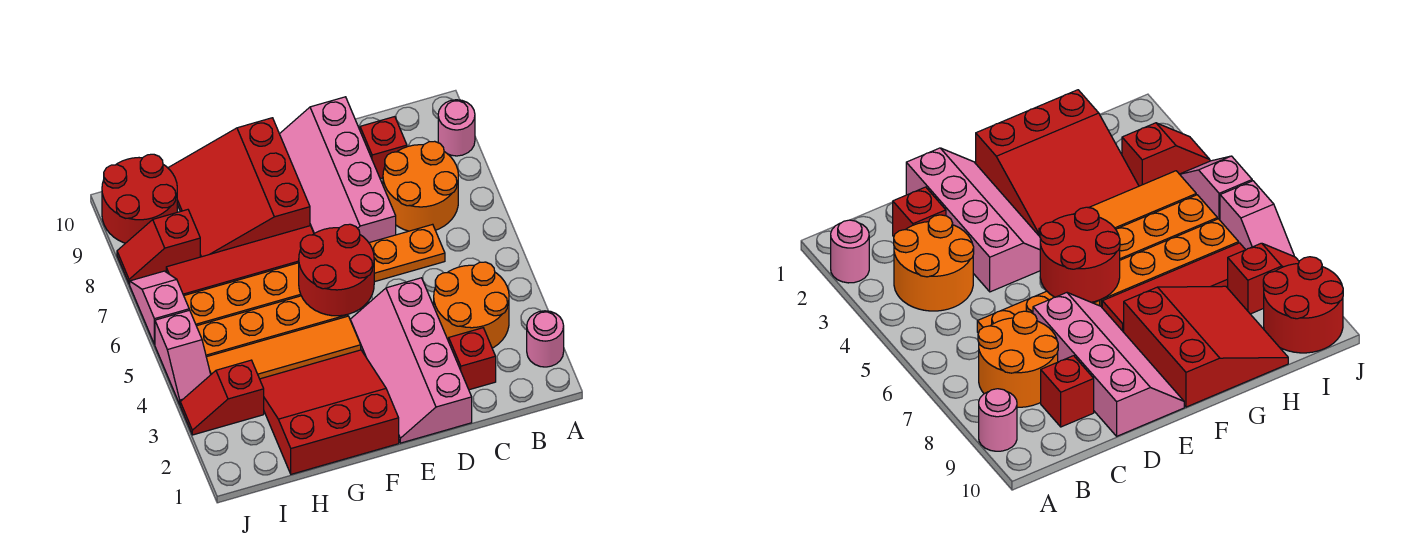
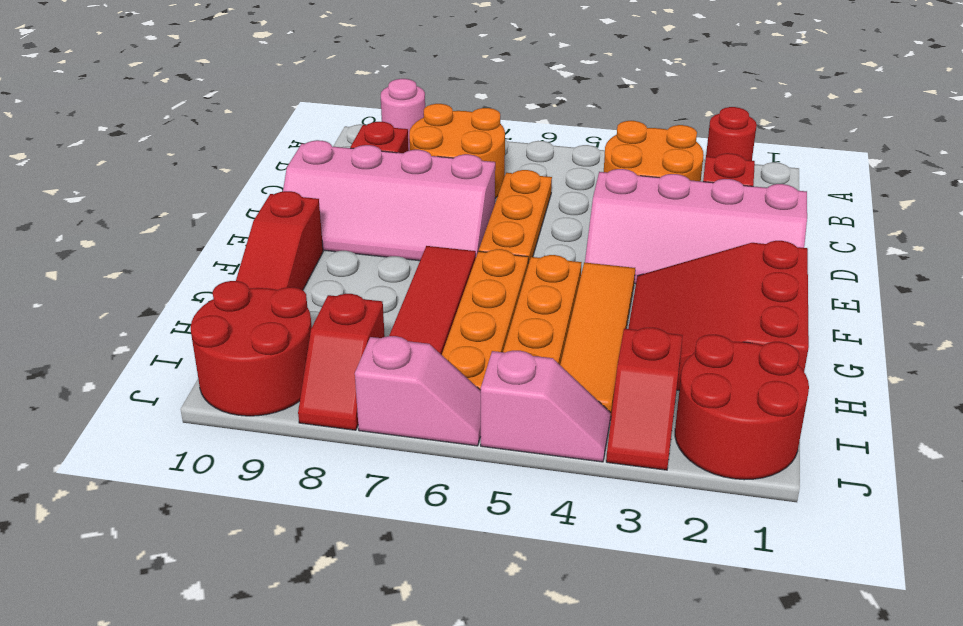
pink round brick A2 level 1 -> red round brick A2 level 1
red round brick E5:F6 level 2 -> red round brick I1:J2 level 1
red slope F8:H10 level 1 top F -> red slope F10:H10 level 1 top F
pink slope J6:J7 level 1 top 6 -> pink slope J6:J7 level 1 top 7

